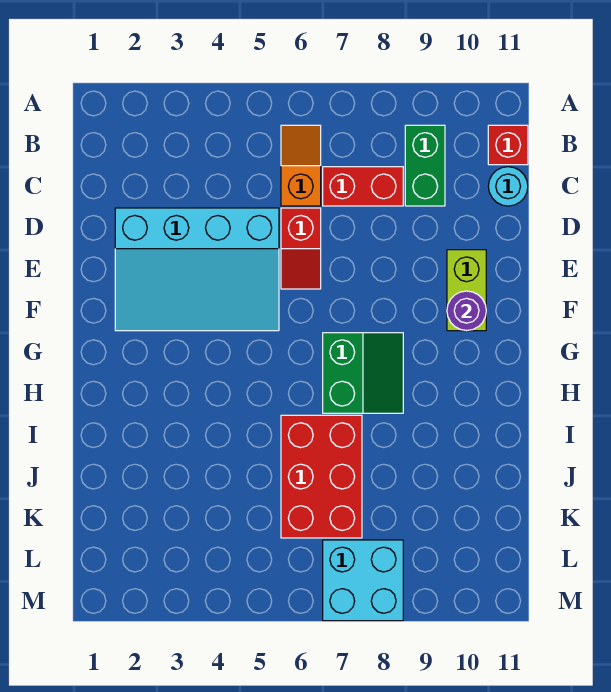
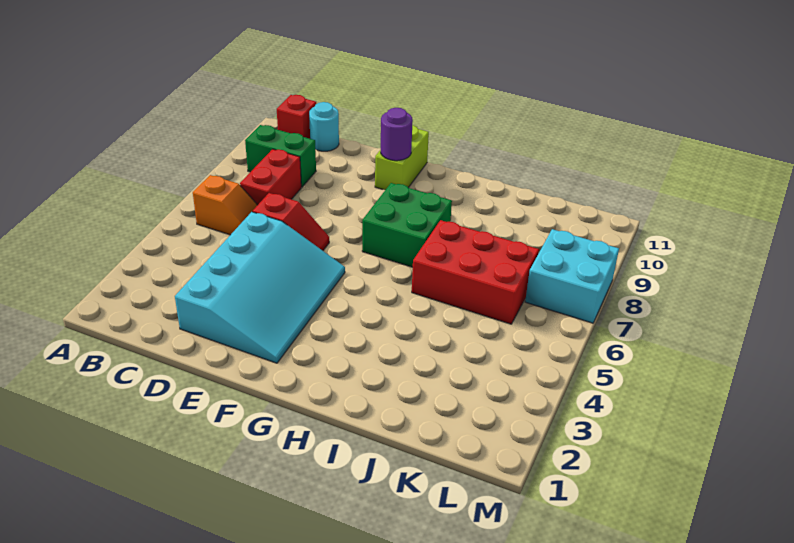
orange slope B6:C6 level 1 top C -> orange slope B6:C6 level 1 top B
lime brick E10:F10 level 1 -> lime brick F10:F11 level 1
green slope G7:H8 level 1 top 7 -> green brick G7:H8 level 1

